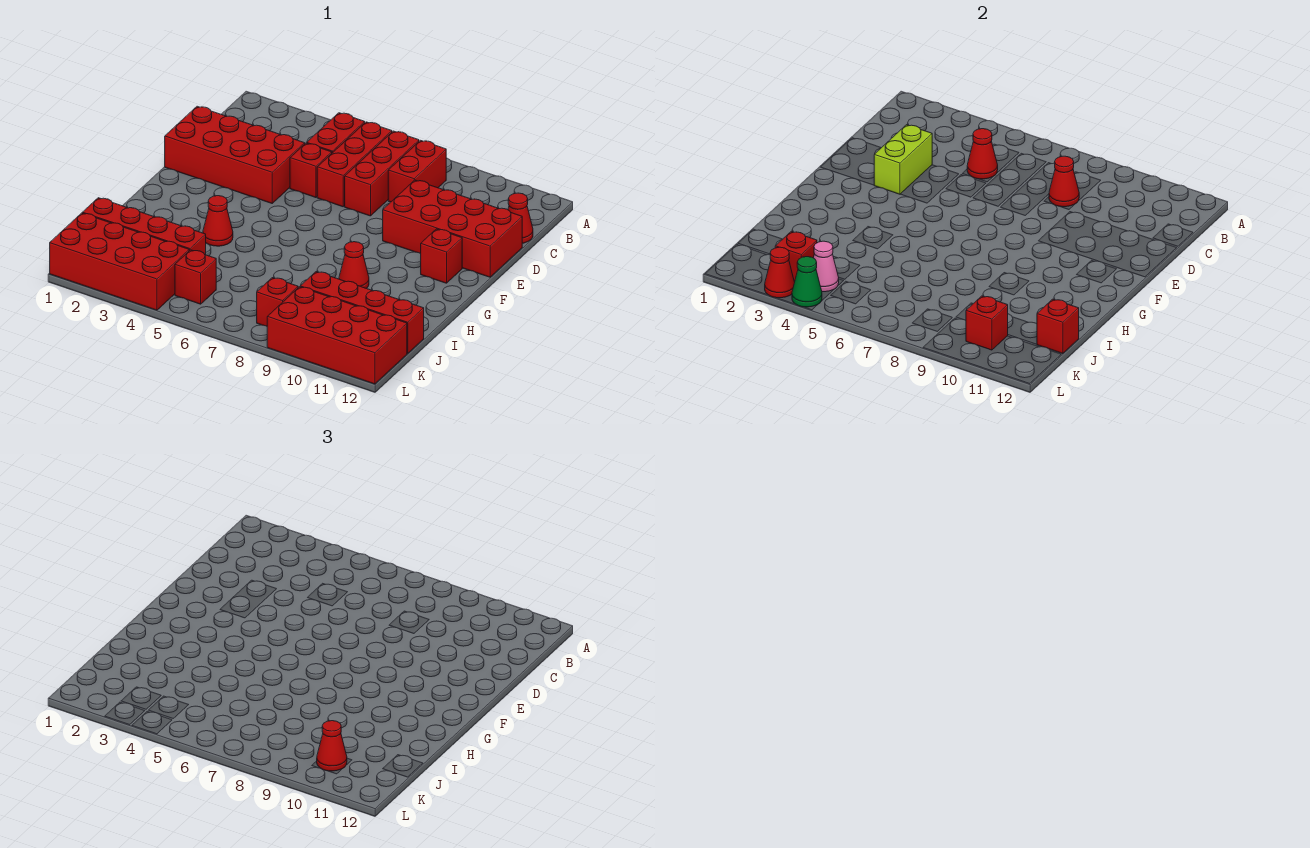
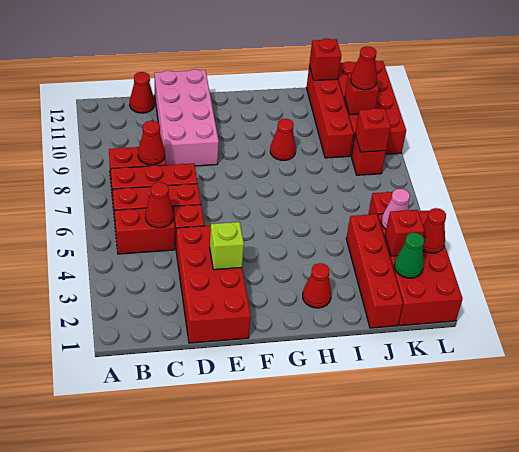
lime brick D3:E3 level 2 -> lime brick E3 level 2
red brick D9:E12 level 1 -> pink brick D9:E12 level 1
red brick F11 level 1 -> red brick K8 level 2
red cone H4 level 1 -> red cone H2 level 1
green cone L4 level 2 -> green cone K2 level 2

